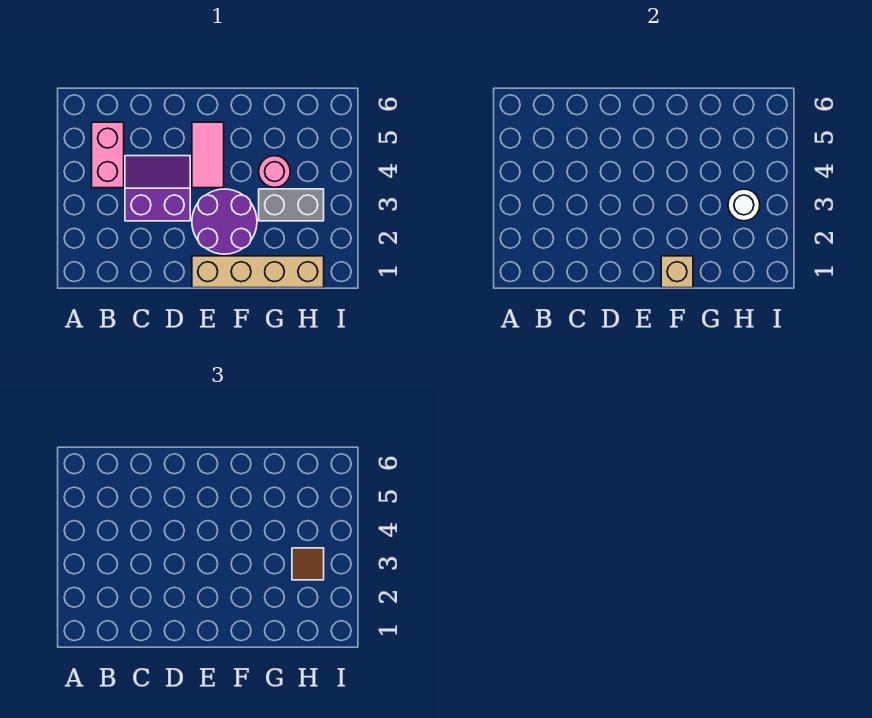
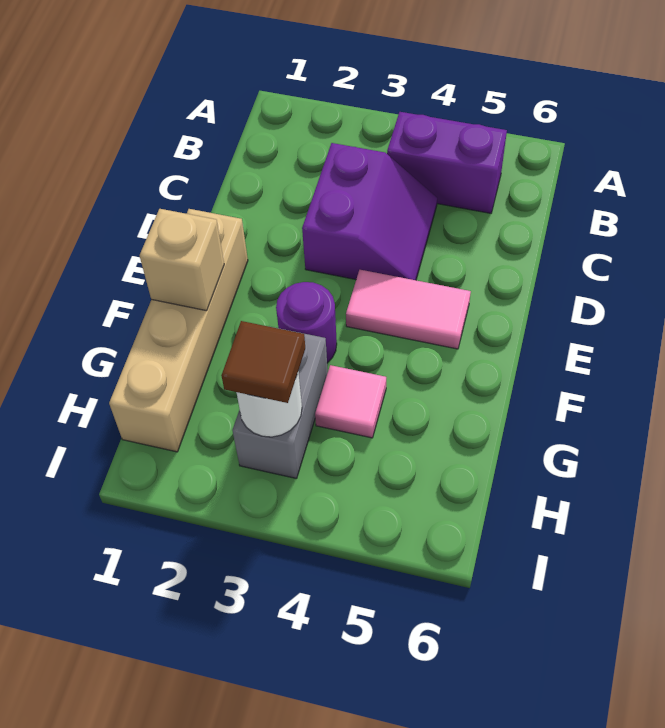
pink brick B4:B5 level 1 -> purple brick B4:B5 level 1
purple round brick E2:F3 level 1 -> purple round brick F3 level 1
pink round brick G4 level 1 -> pink tile G4 level 1

